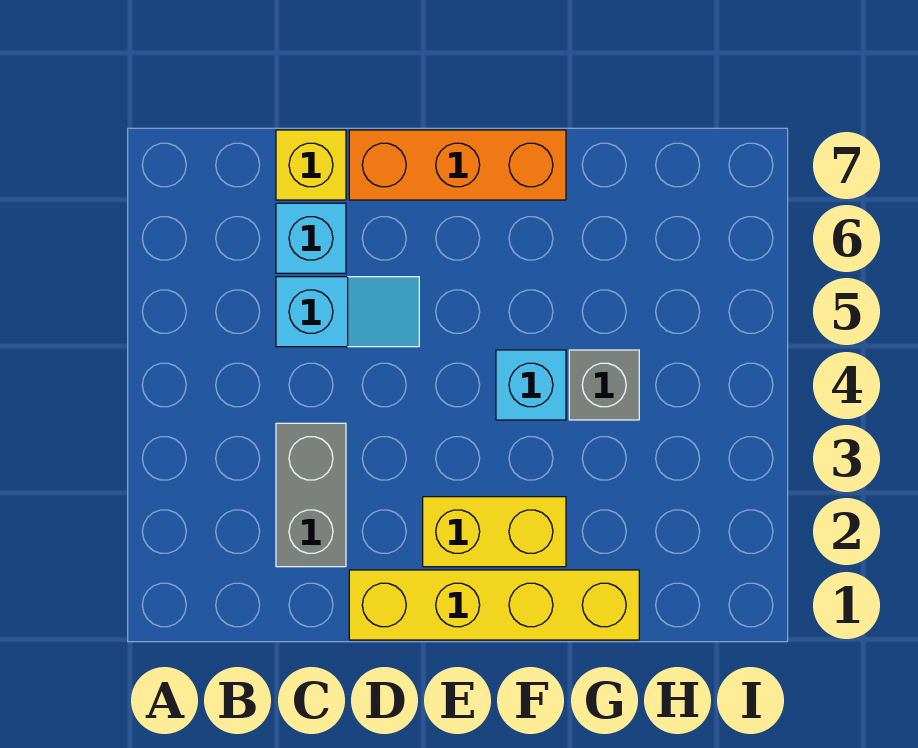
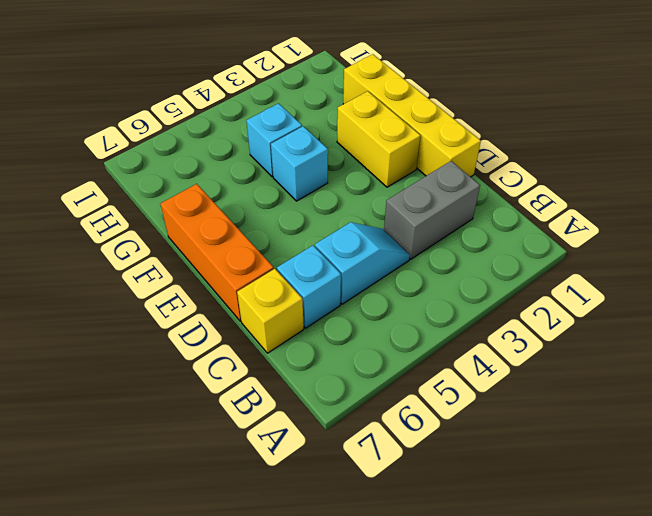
cyan slope C5:D5 level 1 top C -> cyan slope C4:C5 level 1 top 5
grey brick G4 level 1 -> cyan brick G4 level 1

